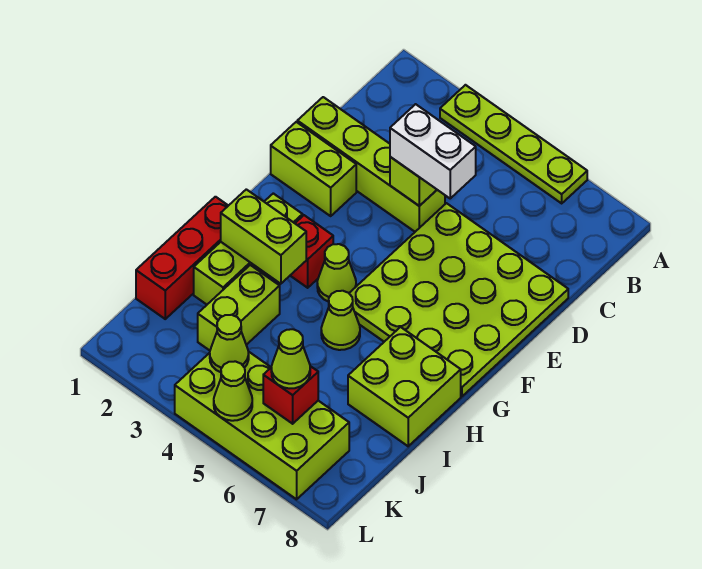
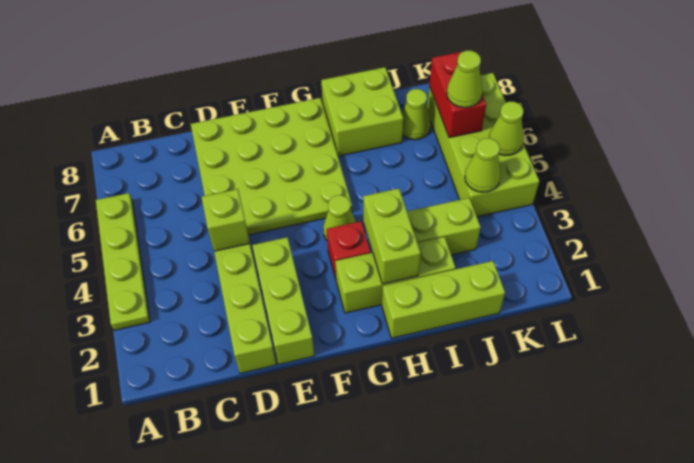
white brick D4:D5 level 3 -> none
lime brick E1:E2 level 1 -> lime brick E1:E3 level 1
red brick H1:J1 level 1 -> lime brick H1:J1 level 1
lime cone H5 level 1 -> lime cone J7 level 1
red brick K6 level 2 -> red brick K6:K7 level 2

